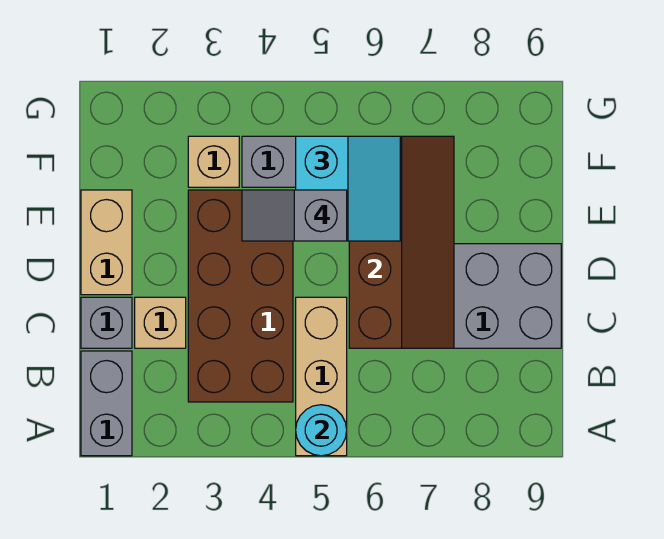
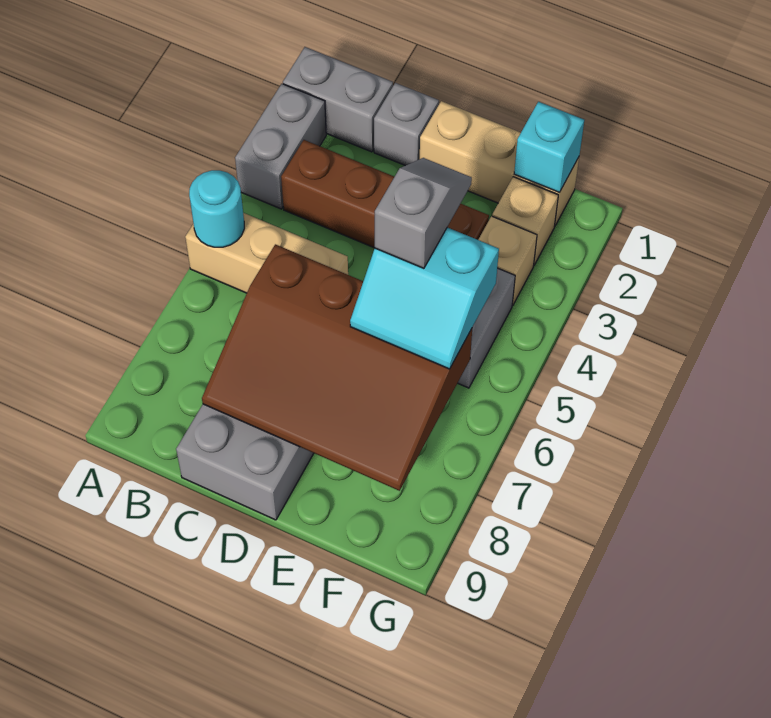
none -> grey brick A2:A3 level 1
brown brick B3:E4 level 1 -> brown brick B3:E3 level 1
tan brick C2 level 1 -> tan brick F2 level 1
brown slope C6:F7 level 2 top 6 -> brown slope C6:F8 level 2 top 6
tan brick D1:E1 level 1 -> tan brick D1:F1 level 1
none -> cyan brick F1 level 2

